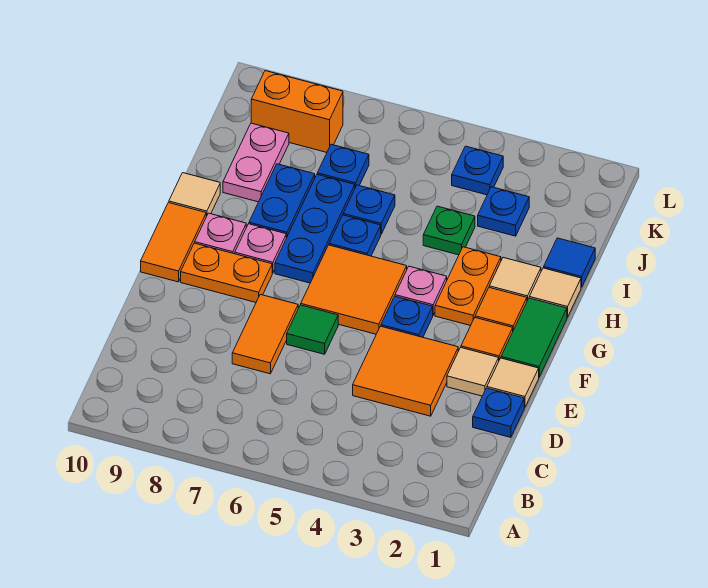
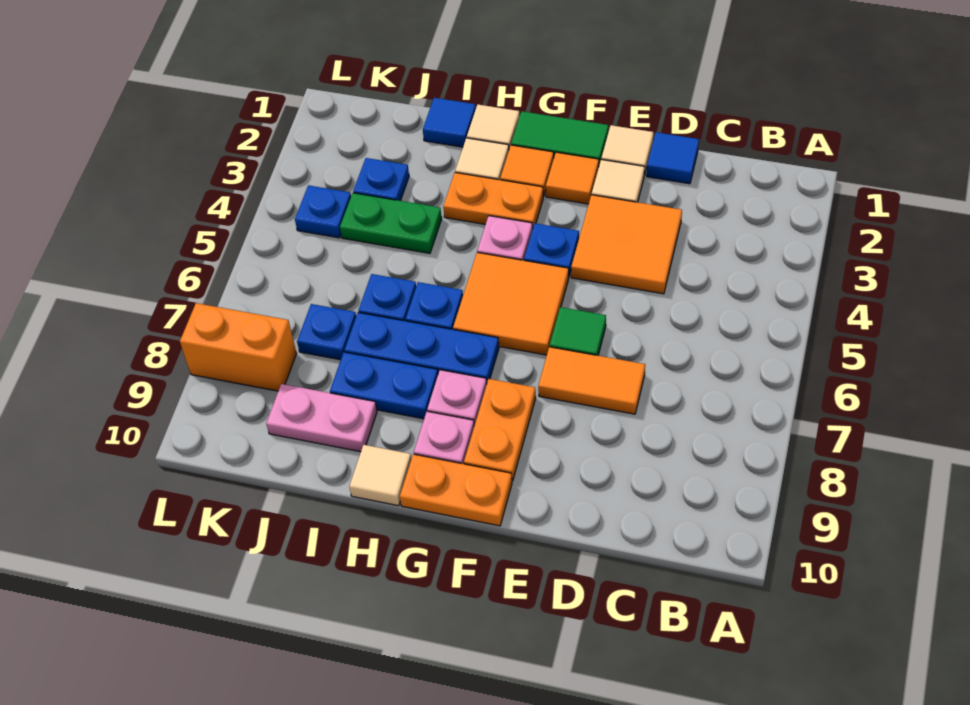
blue plate D1 level 1 -> blue tile D1 level 1
orange tile F10:G10 level 1 -> orange plate F10:G10 level 1
green plate I4 level 1 -> green plate I4:J4 level 1
orange brick K8:K9 level 1 -> orange brick K8:L8 level 1

